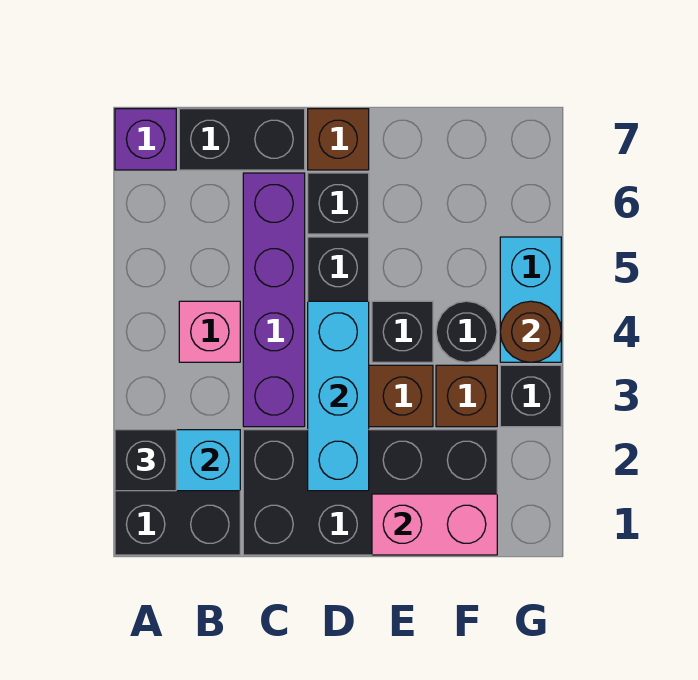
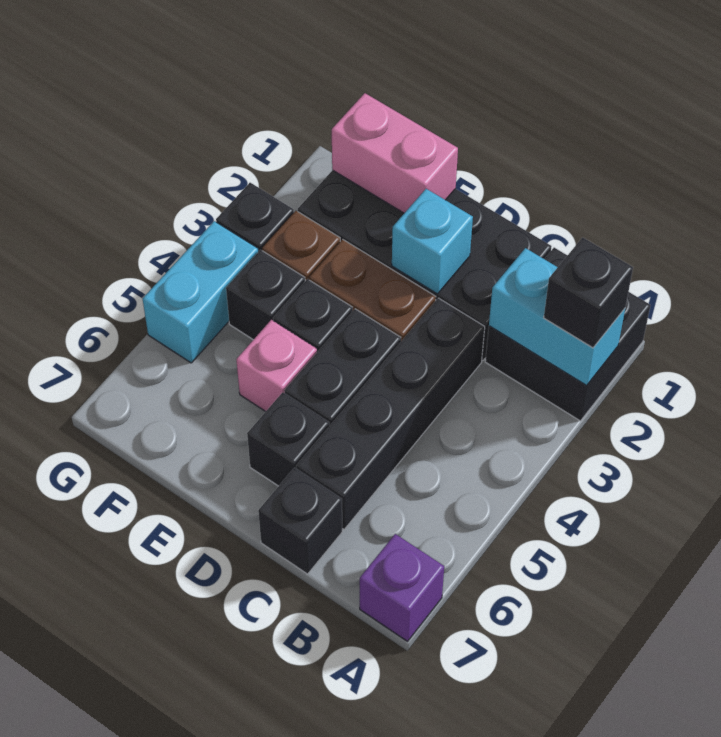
pink brick B4 level 1 -> pink brick E5 level 1
black brick B7:C7 level 1 -> black brick C7 level 1
purple brick C3:C6 level 1 -> black brick C3:C6 level 1
cyan brick D2:D4 level 2 -> cyan brick D2 level 2
brown brick D7 level 1 -> none
black round brick F4 level 1 -> black brick F4 level 1
brown round brick G4 level 2 -> none

